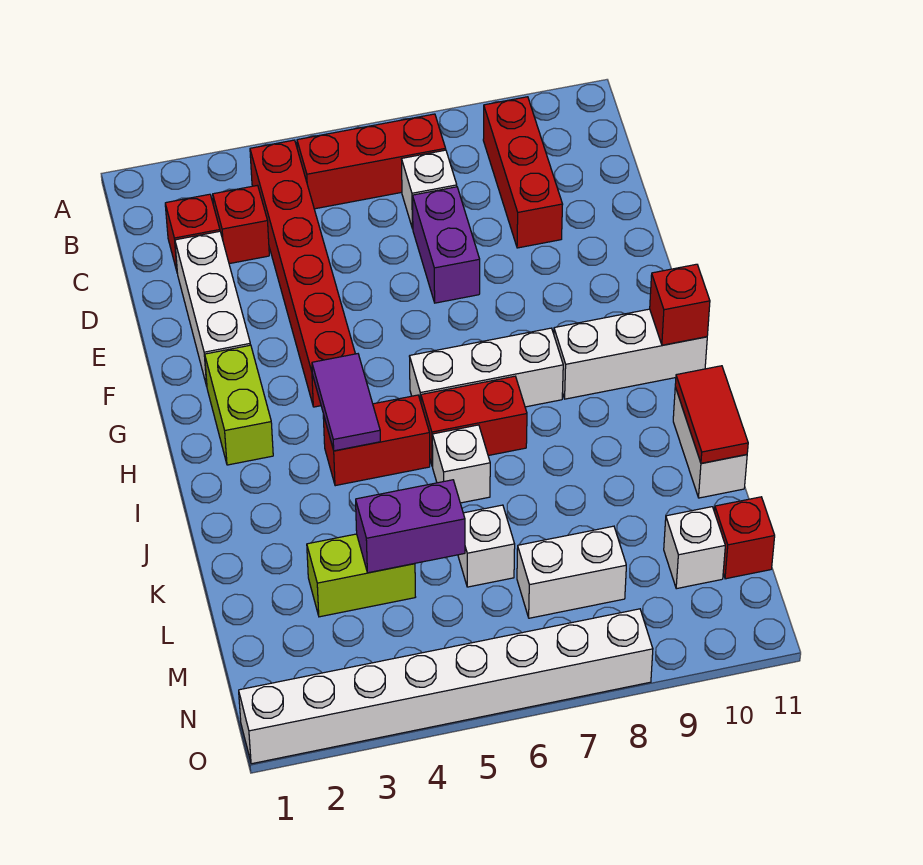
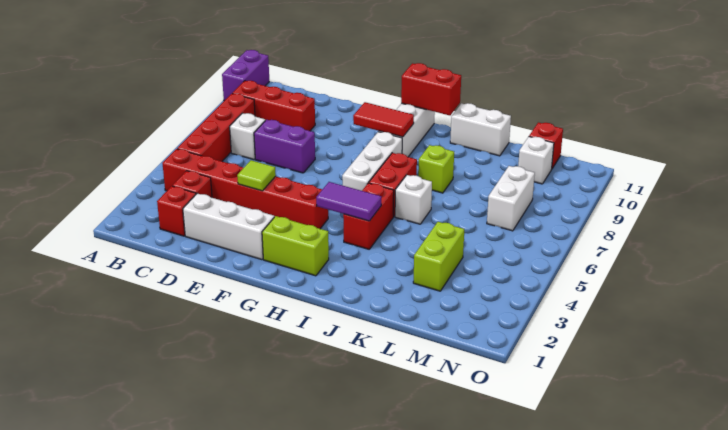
red brick B5:B7 level 1 -> red brick B5:B8 level 1
none -> lime tile E4 level 2
red brick H11 level 2 -> red brick H11:I11 level 2
none -> lime brick J8 level 1
red tile J11:K11 level 2 -> red tile G9:H9 level 2
purple brick L4:L5 level 2 -> purple brick A10:A11 level 1
white brick L6 level 1 -> none
white brick O1:O8 level 1 -> none

